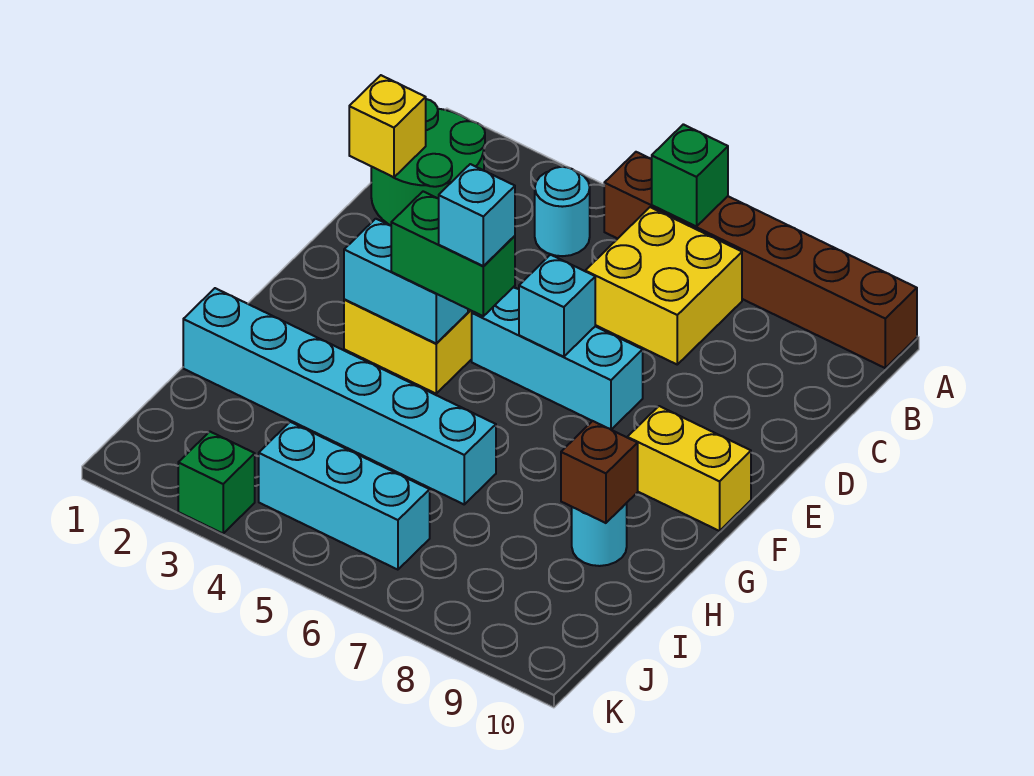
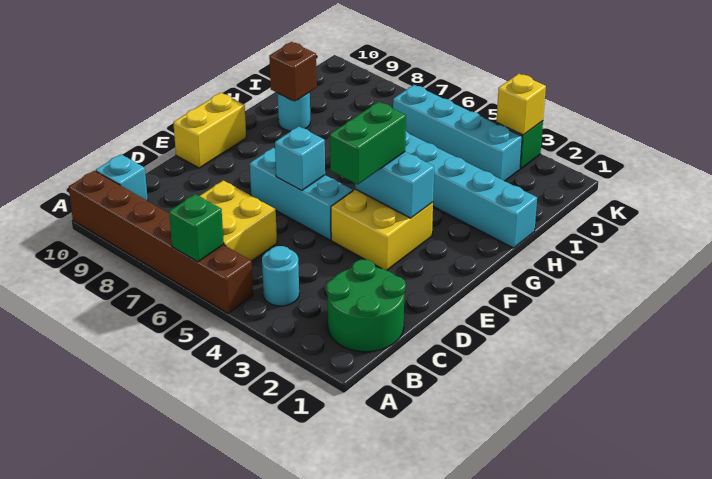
yellow brick C1 level 2 -> yellow brick K3 level 2
green brick F4:F5 level 3 -> green brick E4:F4 level 3
cyan brick F5 level 4 -> cyan brick B10 level 1
yellow brick F9:F10 level 1 -> yellow brick E10:F10 level 1
cyan brick J4:J6 level 1 -> cyan brick J3:J6 level 1

